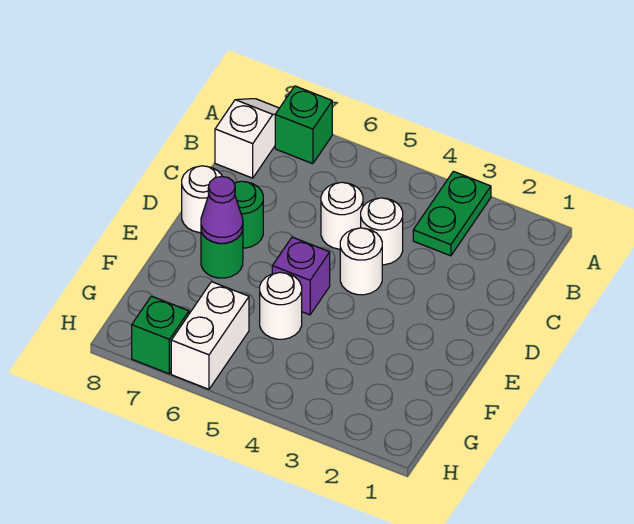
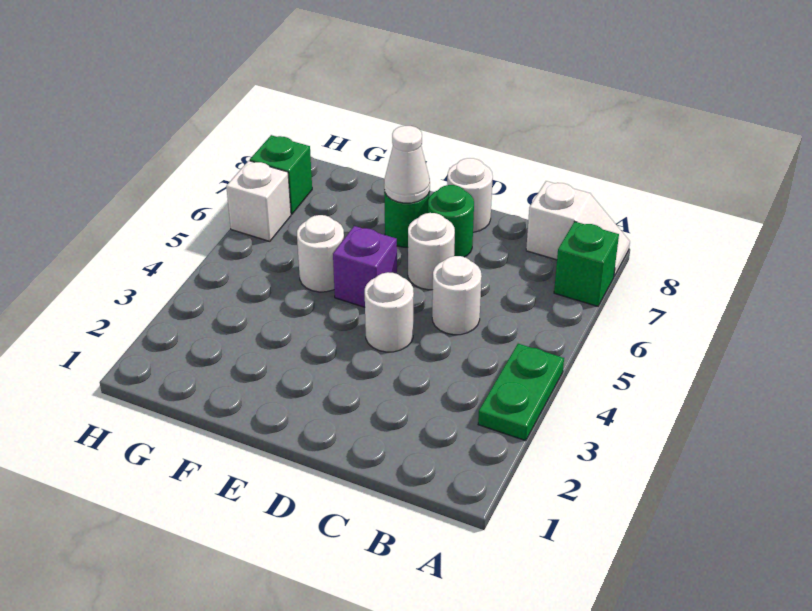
green plate A3:B3 level 1 -> green plate A3:A4 level 1
white round brick C4 level 1 -> white round brick D6 level 1
purple cone E7 level 2 -> white cone E7 level 2
white brick G6:H6 level 1 -> white brick H6 level 1

